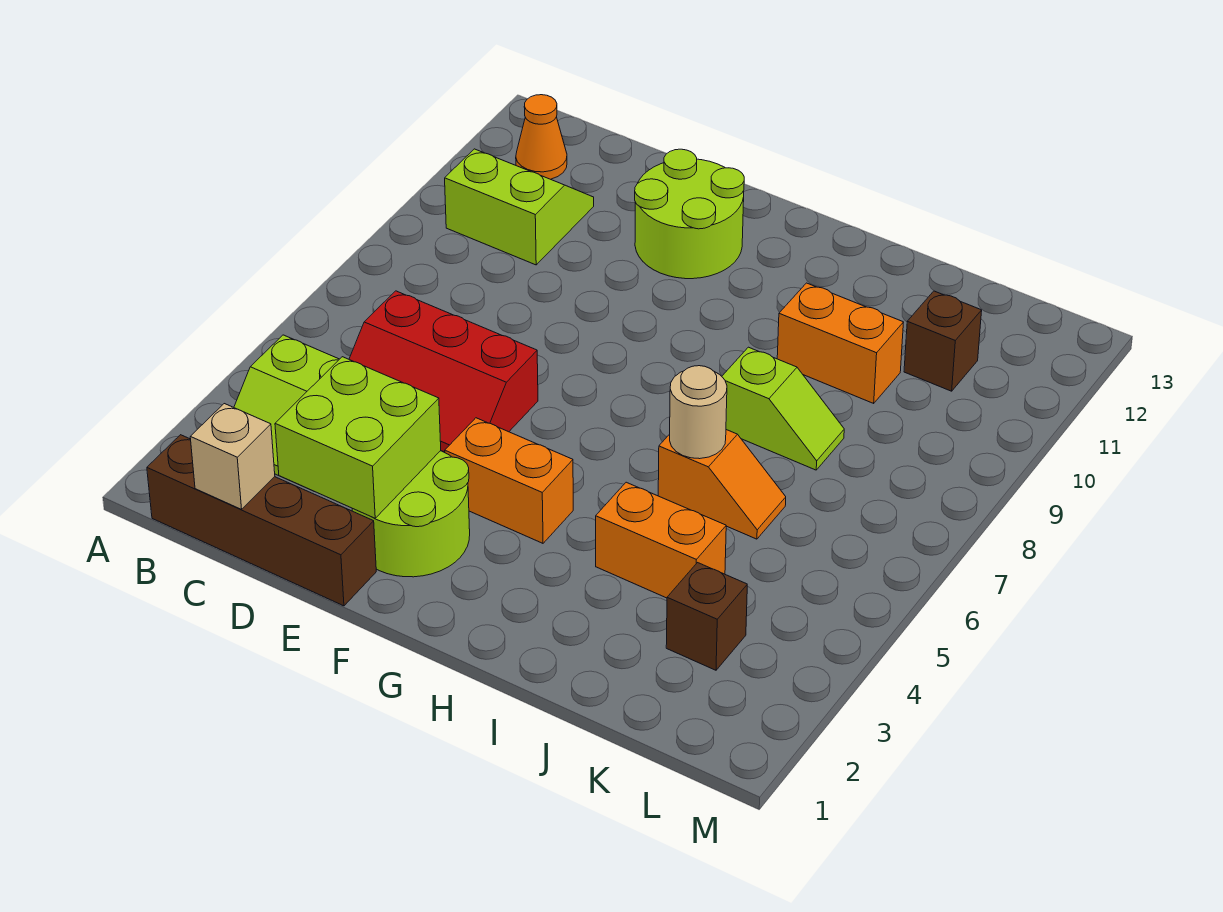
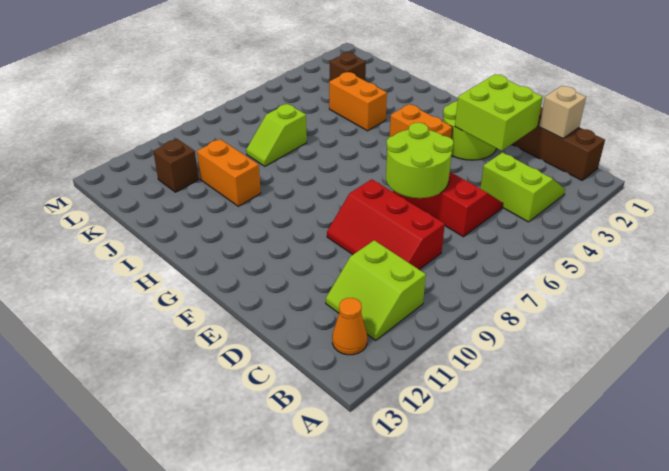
none -> red slope C8:E9 level 1 top 8
lime round brick E11:F12 level 1 -> lime round brick D6:E7 level 2
orange slope I6:J6 level 1 top I -> none
tan round brick I6 level 2 -> none
lime slope I8:J8 level 1 top I -> lime slope J7:J8 level 1 top 7

